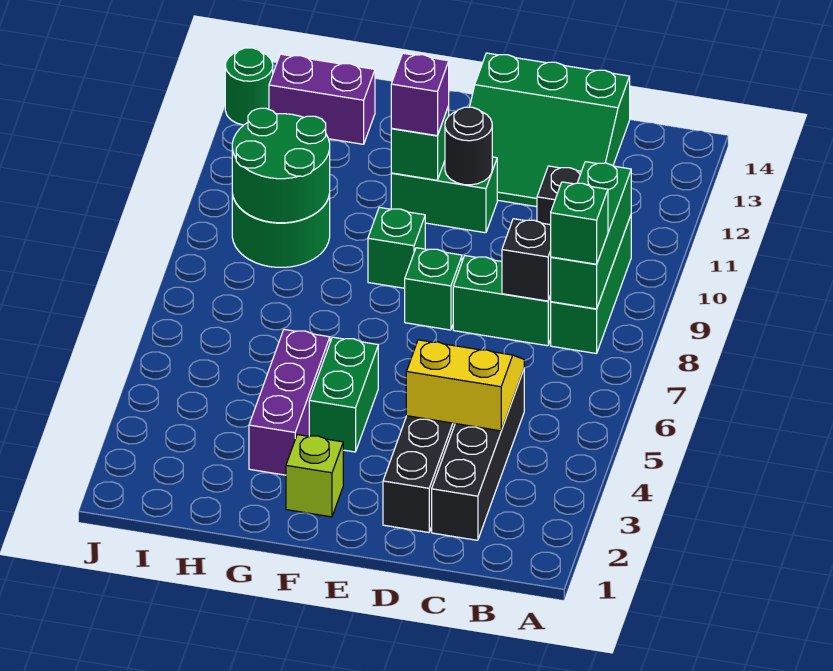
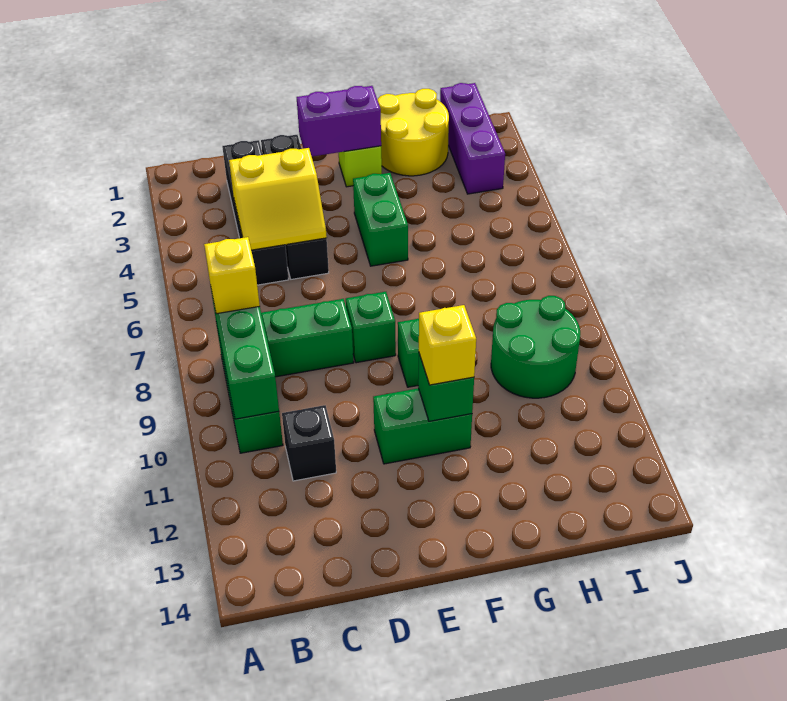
green brick B8 level 3 -> yellow brick B8 level 3
black brick C8 level 2 -> none
green slope C12:E14 level 1 top 14 -> none
black round brick E11 level 2 -> none
purple brick F11 level 3 -> yellow brick F11 level 3
none -> yellow round brick G1:H2 level 1
purple brick G3:G5 level 1 -> purple brick I1:I3 level 1
green round brick H9:I10 level 2 -> none
purple brick H13:I13 level 1 -> purple brick E2:F2 level 2
green round brick J13 level 1 -> none

